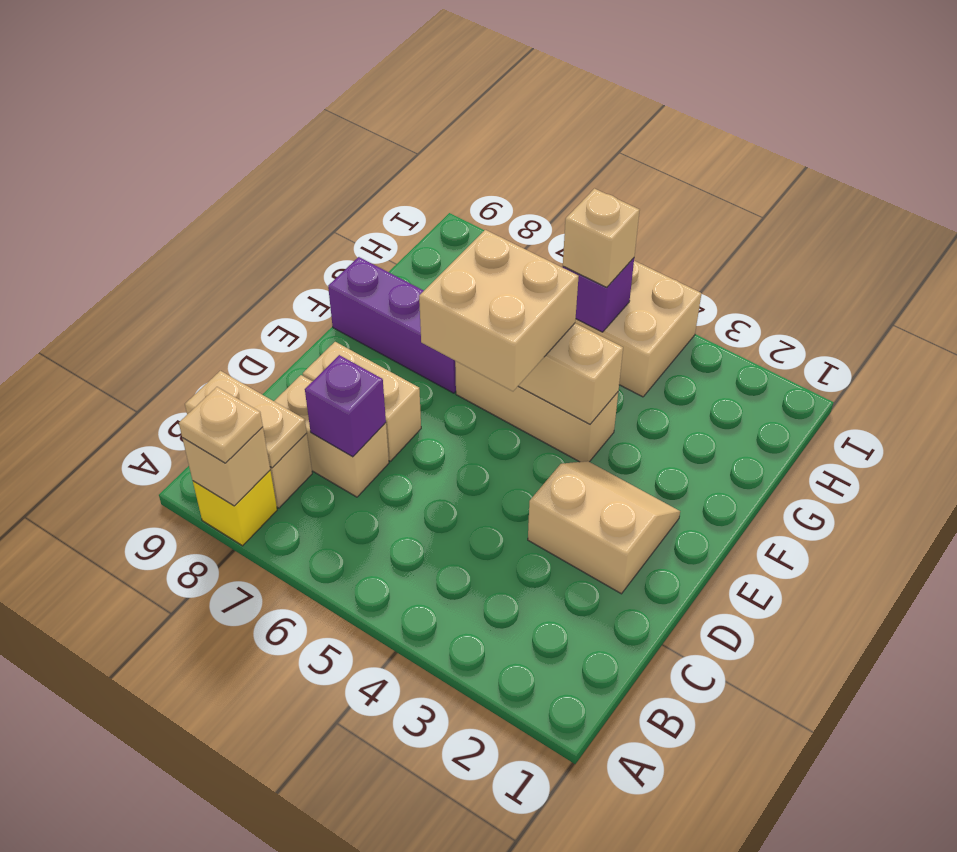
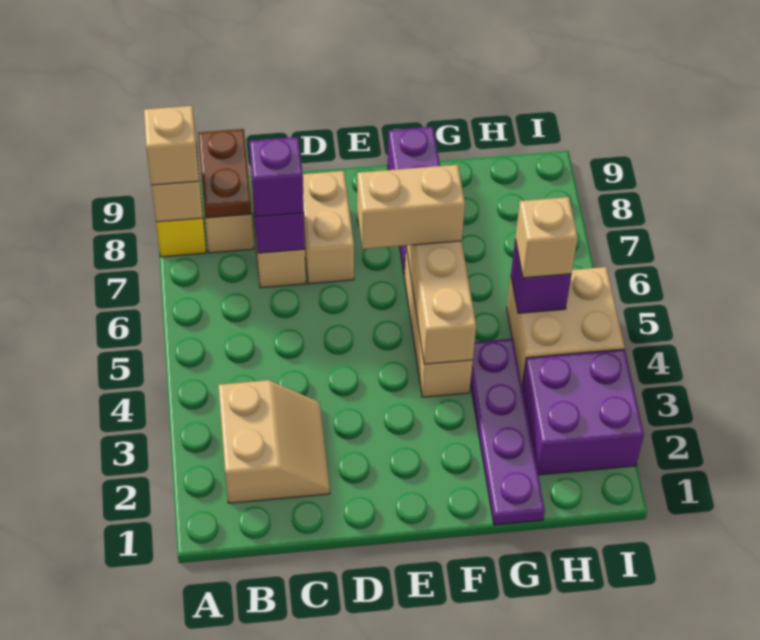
tan plate A8 level 3 -> tan brick A8 level 3
tan plate B8:B9 level 2 -> brown plate B8:B9 level 2
none -> purple brick C7 level 3
tan slope D2:E3 level 1 top D -> tan slope B2:C3 level 1 top B
tan brick E5:F6 level 3 -> tan brick E6:F6 level 3
none -> purple plate G1:G4 level 1
none -> purple brick H2:I3 level 1

